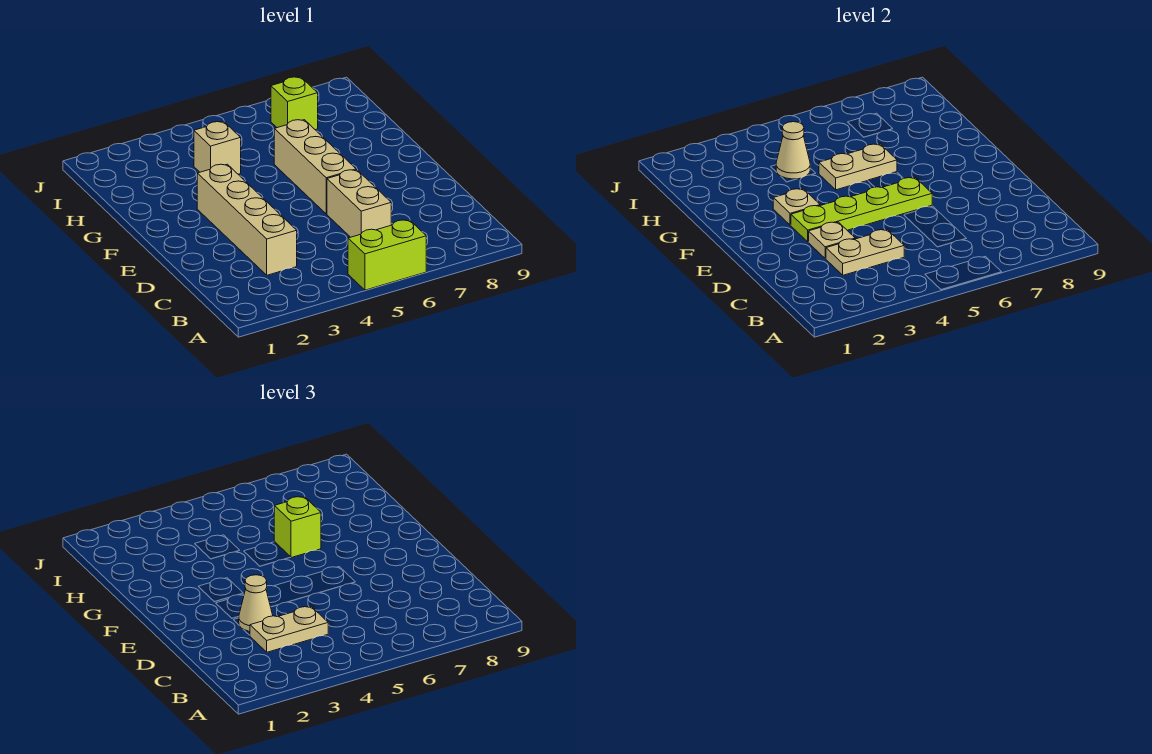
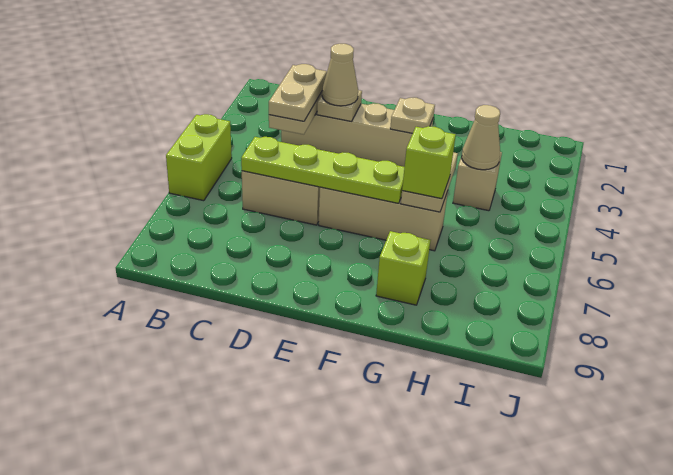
lime plate E3:E6 level 2 -> lime plate C6:F6 level 2
lime brick I7 level 1 -> lime brick G8 level 1

